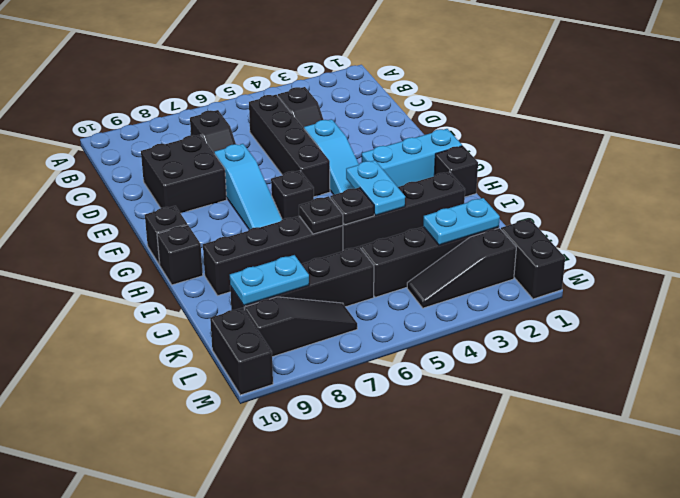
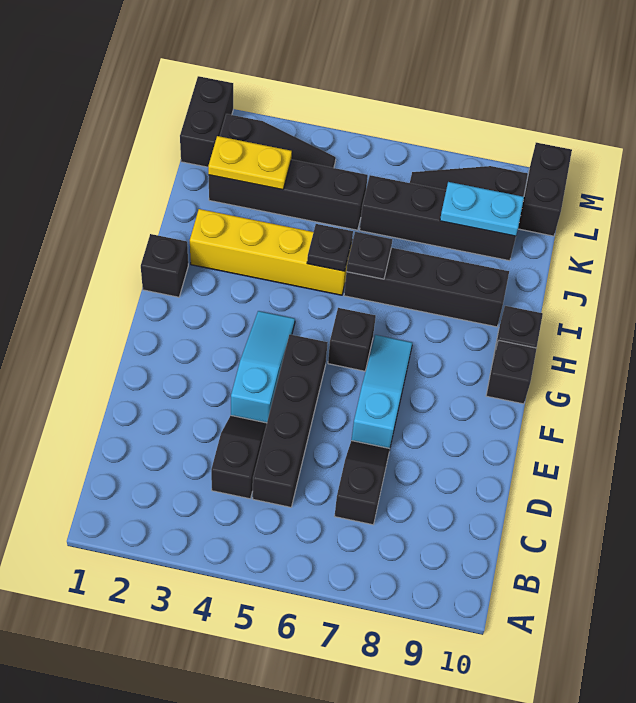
black brick D8:E9 level 1 -> none
cyan brick G1:G3 level 1 -> none
cyan plate H4:I4 level 2 -> none
black brick I2:I5 level 1 -> yellow brick I2:I5 level 1
cyan plate K2:K3 level 2 -> yellow plate K2:K3 level 2

